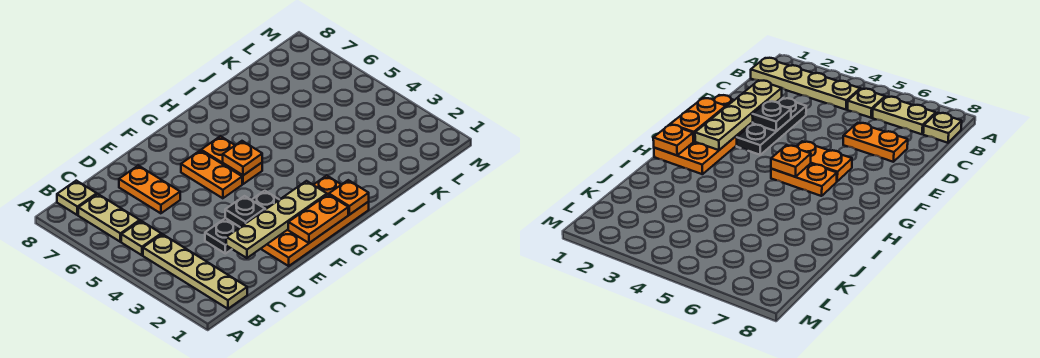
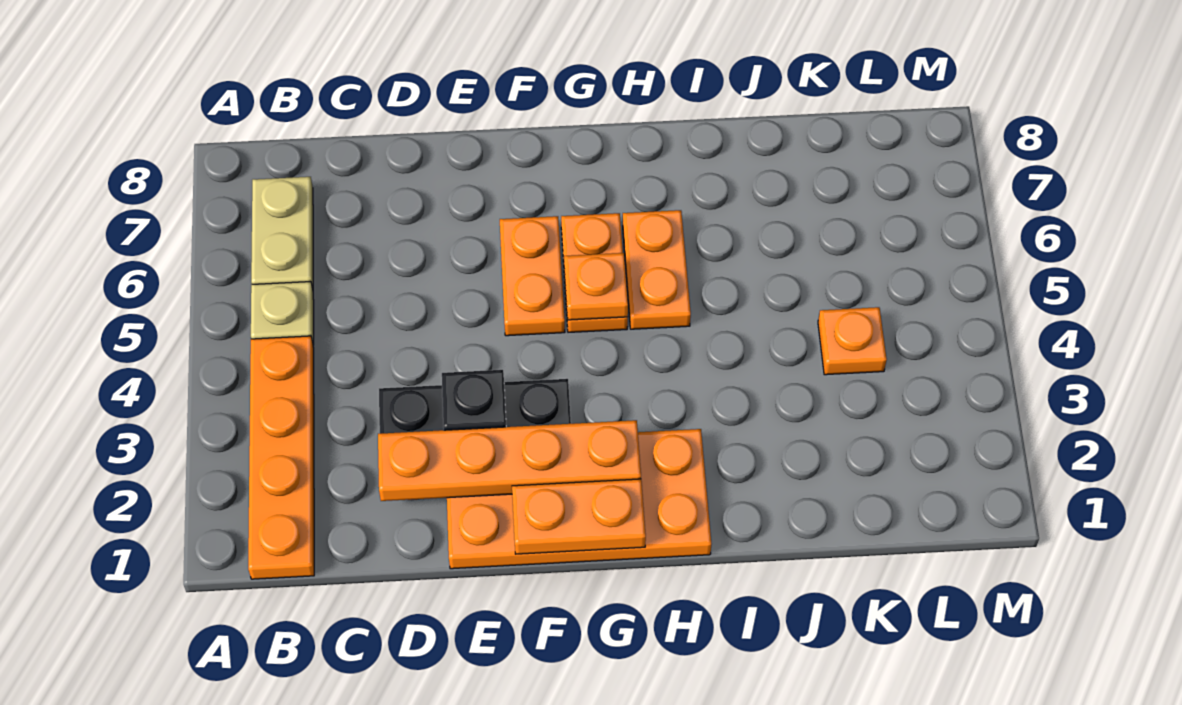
tan plate B1:B4 level 1 -> orange plate B1:B4 level 1
tan plate B8 level 1 -> none
tan plate D2:G2 level 2 -> orange plate D2:G2 level 2
orange plate D6:D7 level 1 -> orange plate H5:H6 level 1
orange plate H1 level 2 -> orange plate K4 level 1

